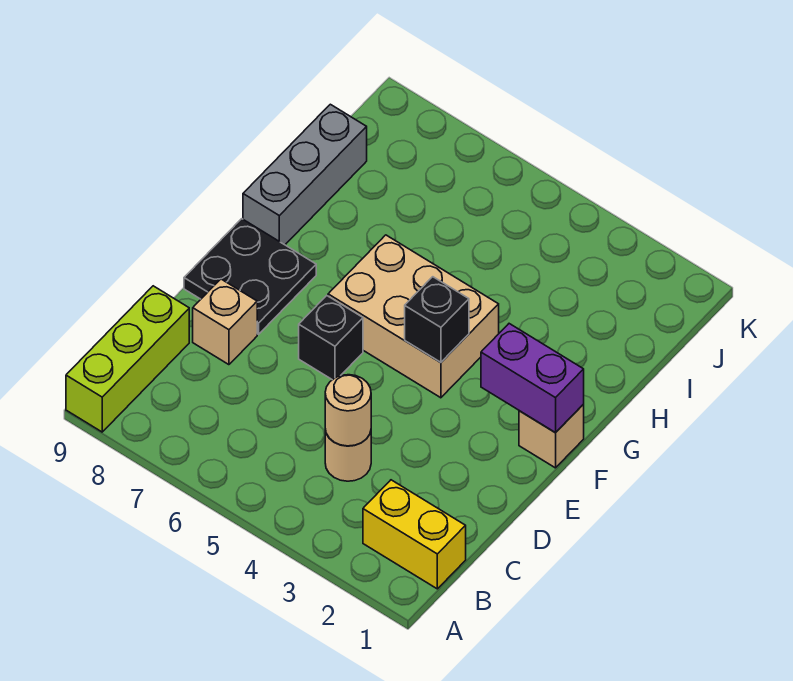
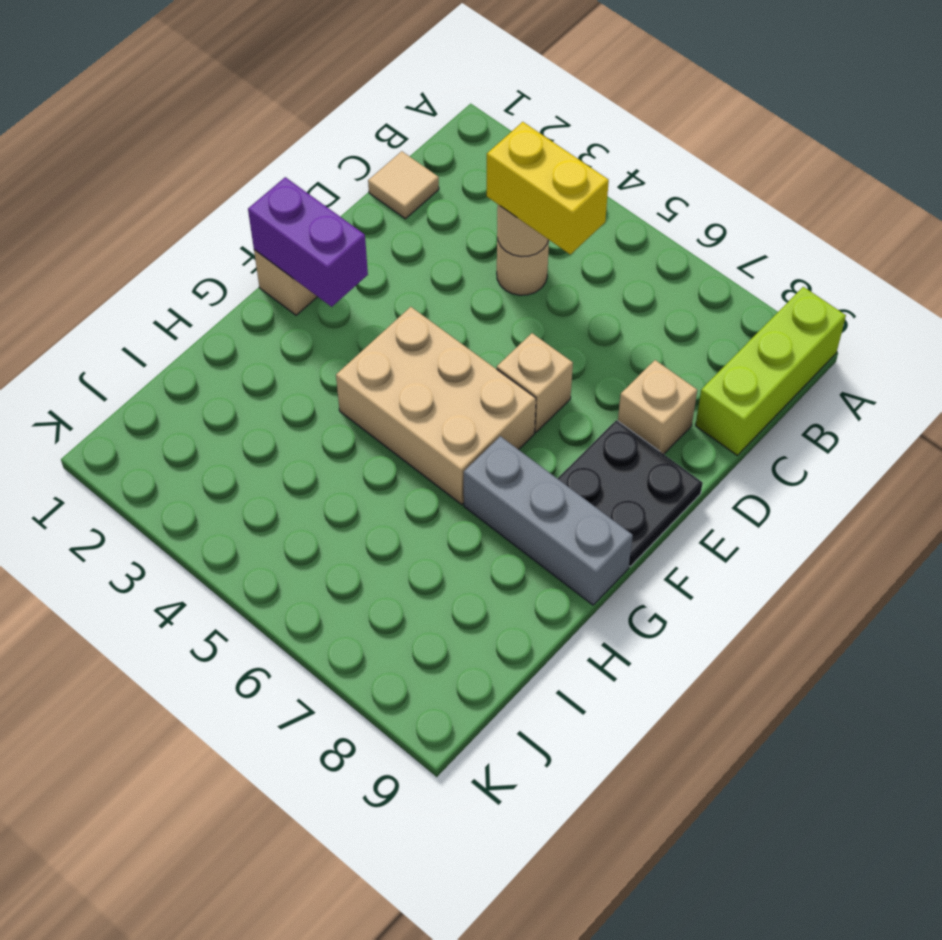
yellow brick B1:B2 level 1 -> yellow brick C4:C5 level 3
none -> tan tile C1 level 1
black brick E6 level 1 -> tan brick E6 level 1
black brick F4 level 2 -> none
grey brick G9:I9 level 1 -> grey brick G7:G9 level 1

